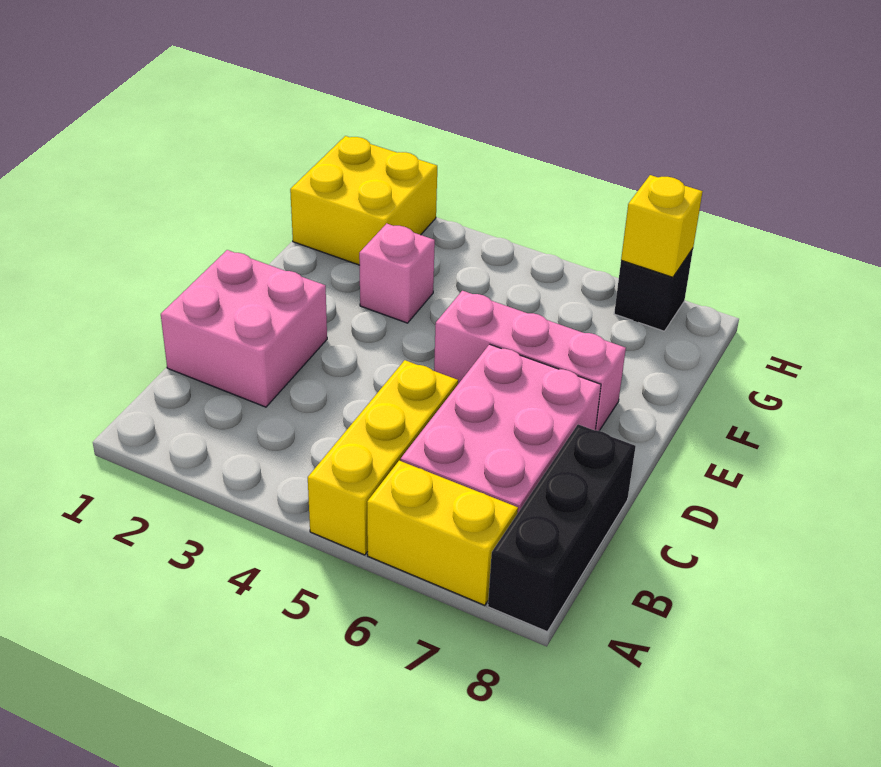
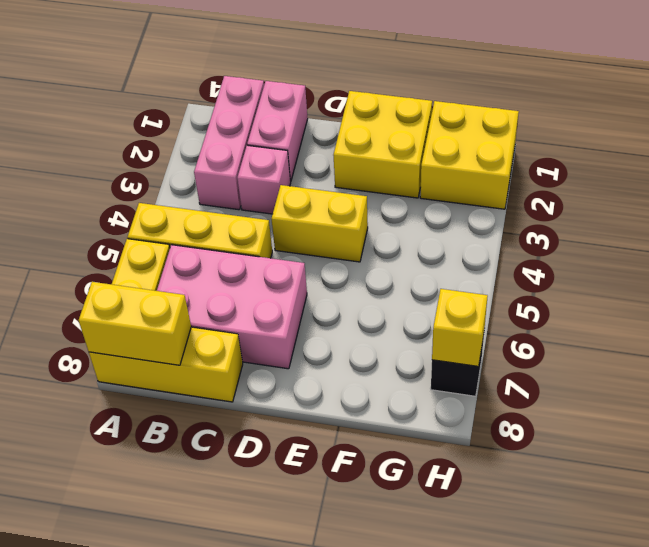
black brick A8:C8 level 1 -> yellow brick A8:C8 level 1
none -> yellow brick A8:B8 level 2
pink brick C1:D2 level 1 -> pink brick C1:C2 level 1
none -> yellow brick D4:E4 level 1
none -> yellow brick E1:F2 level 1
pink brick E5:E7 level 1 -> pink brick B1:B3 level 1
pink brick F3 level 1 -> pink brick C3 level 1

